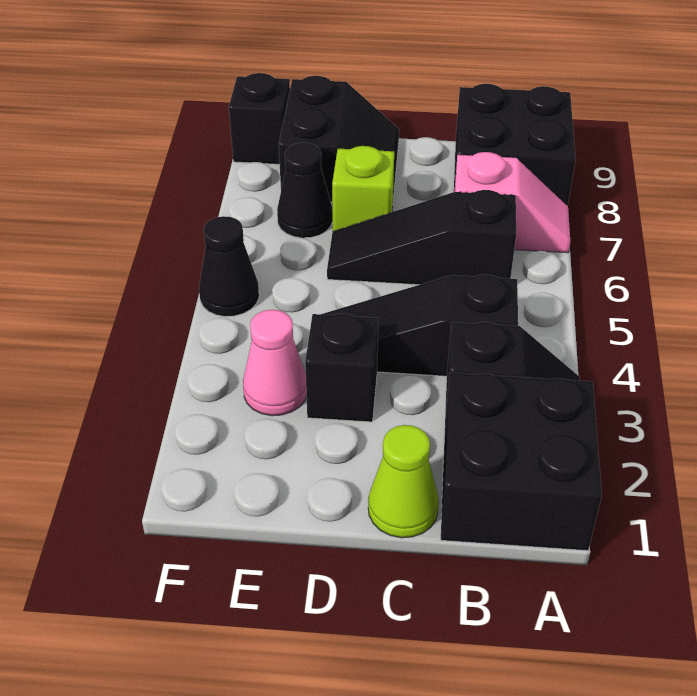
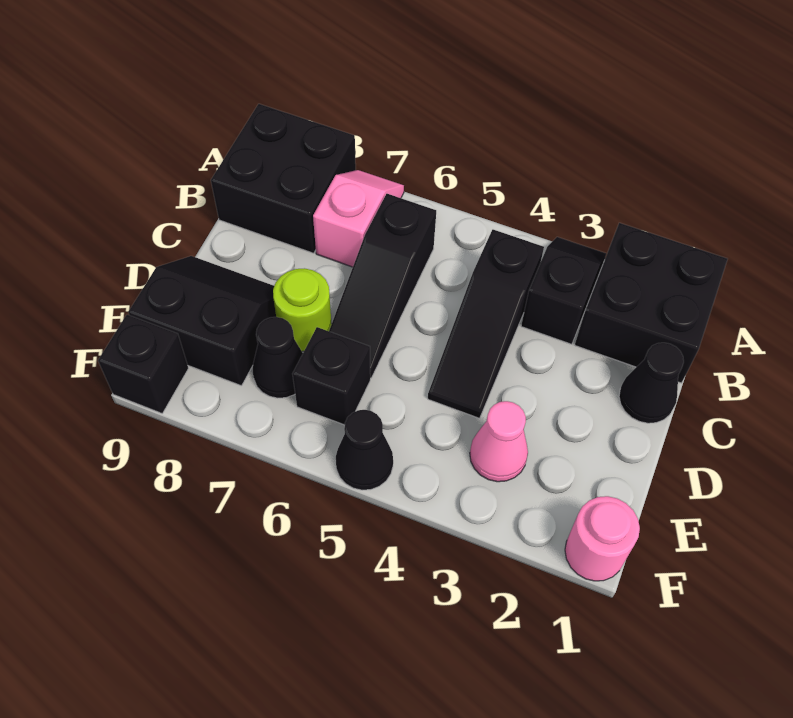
lime cone C1 level 1 -> black cone C1 level 1
black brick D3 level 1 -> black brick E6 level 1
lime brick D7 level 1 -> lime round brick D7 level 1
none -> pink round brick F1 level 1

